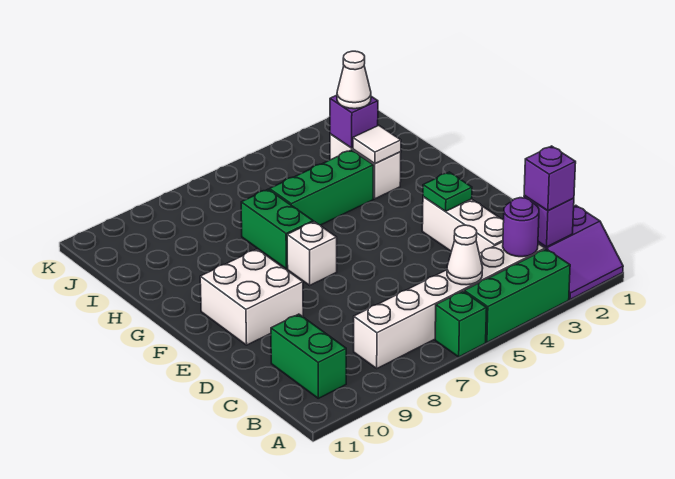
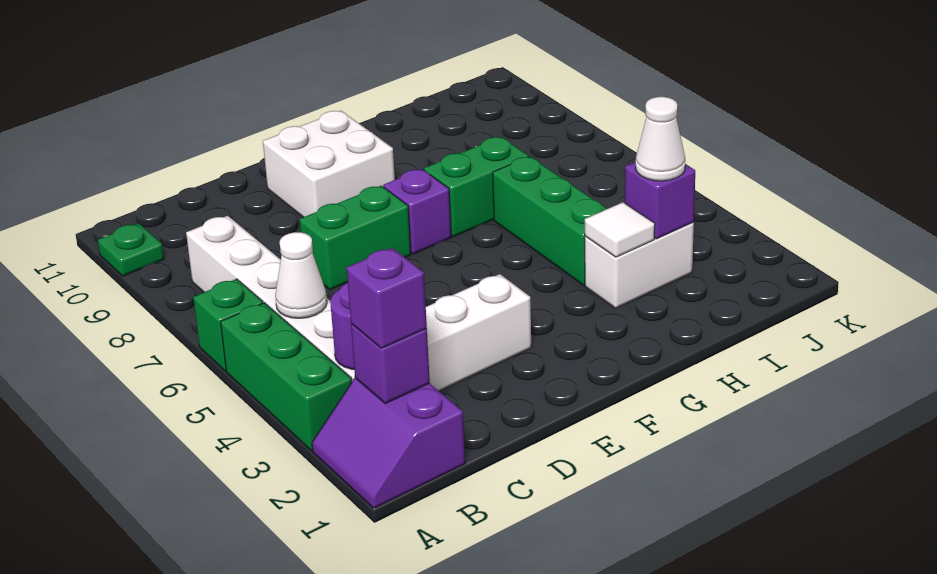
green brick B10:C10 level 1 -> green brick D7:E7 level 1
green plate E3 level 2 -> green plate A10 level 1
white brick F7 level 1 -> purple brick F7 level 1

